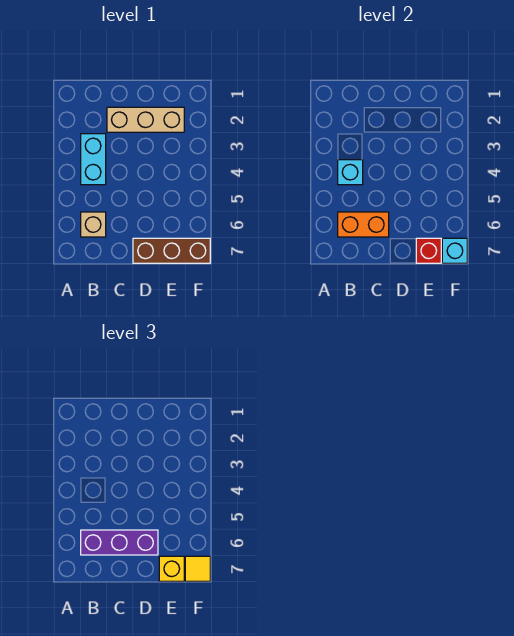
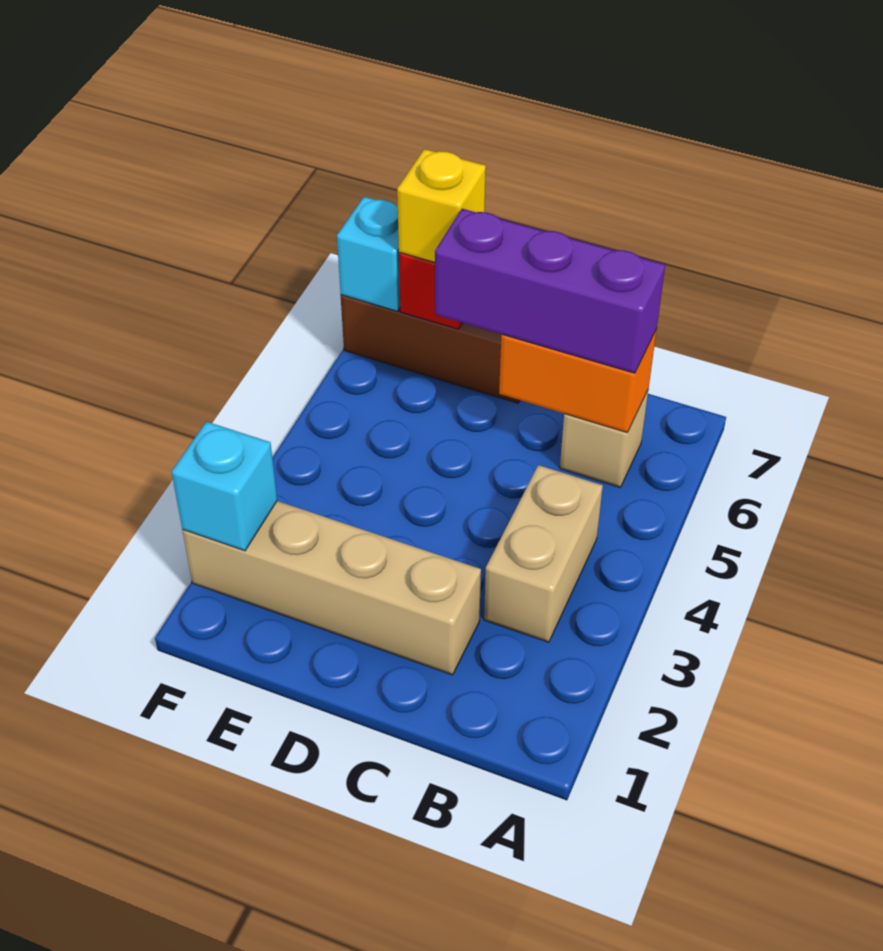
cyan brick B3:B4 level 1 -> tan brick B3:B4 level 1
cyan brick B4 level 2 -> cyan brick F2 level 2
tan brick C2:E2 level 1 -> tan brick C2:F2 level 1
yellow tile F7 level 3 -> none

